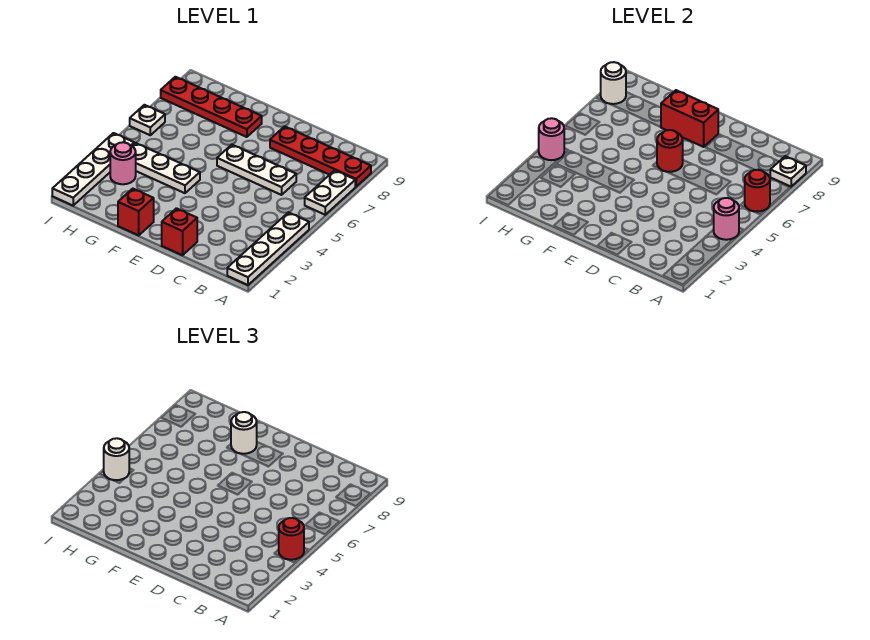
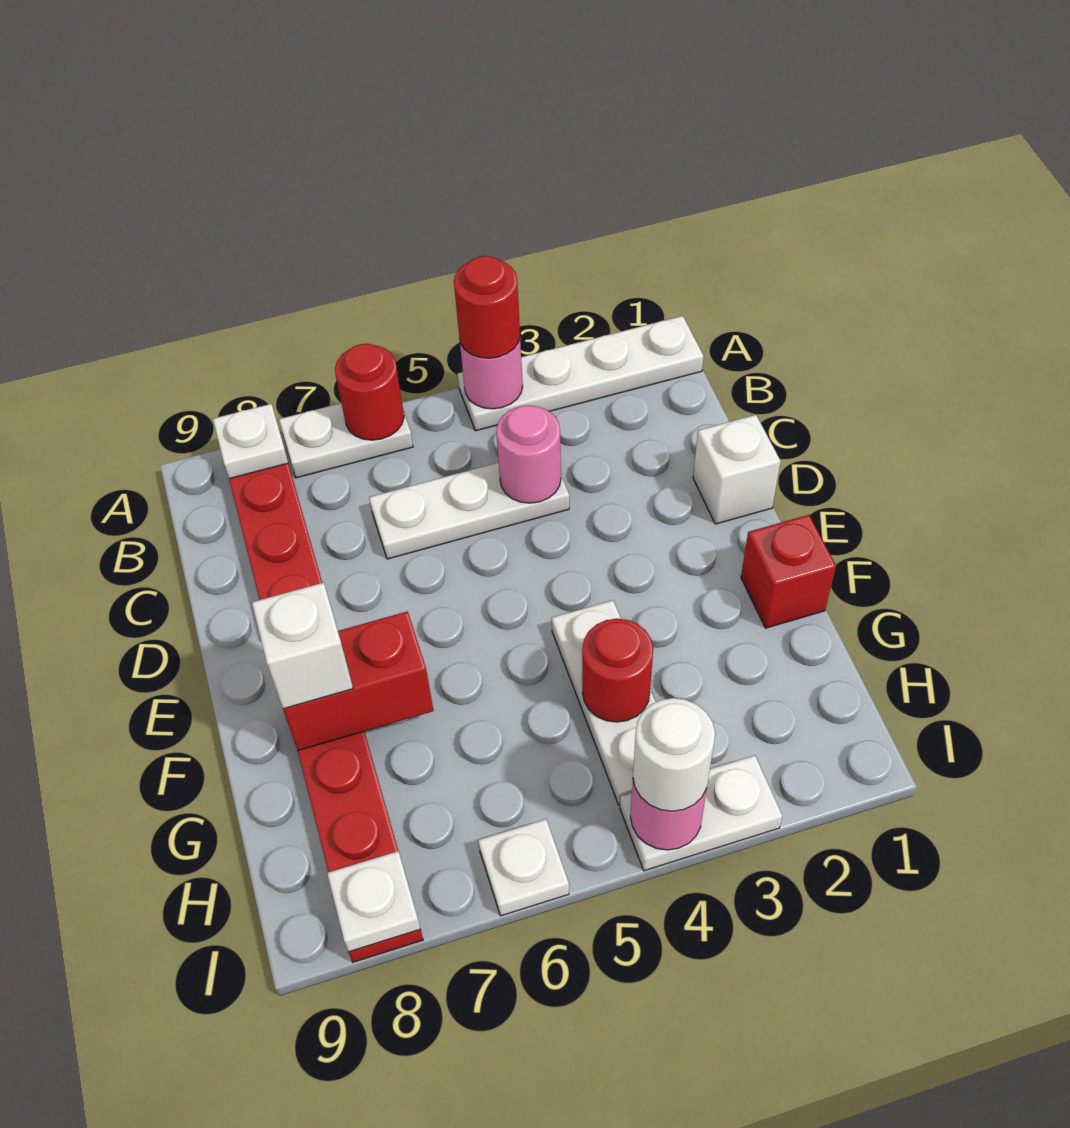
white plate C6:E6 level 1 -> white plate C4:C6 level 1
red brick D1 level 1 -> white brick D1 level 1
red round brick E6 level 2 -> red round brick G4 level 2
red brick E8:F8 level 2 -> red brick F7:F8 level 2
white round brick F8 level 3 -> white brick F8 level 3
pink round brick H3 level 1 -> pink round brick C4 level 2
white plate I1:I4 level 1 -> white plate I3:I4 level 1
white round brick I8 level 2 -> white plate I8 level 2

